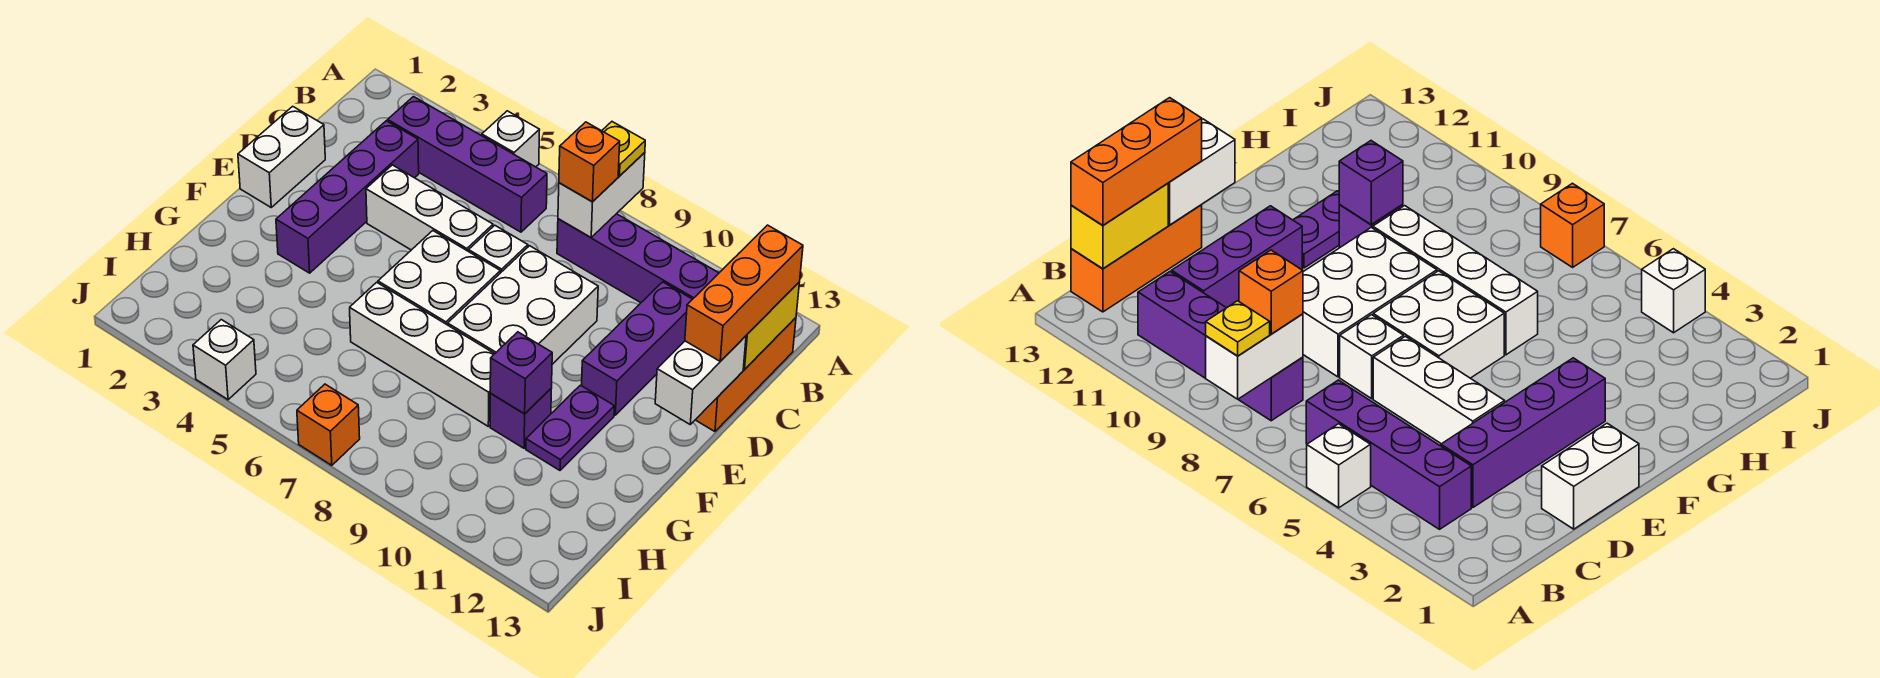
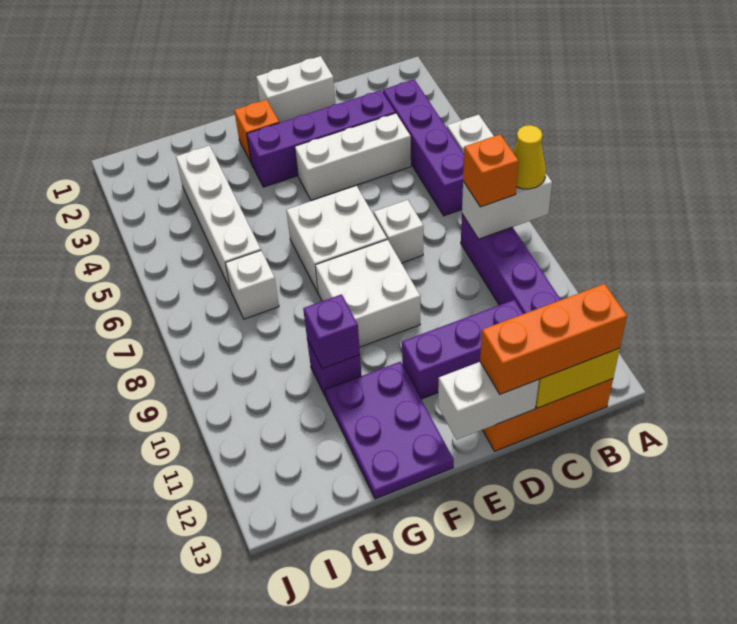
yellow plate A8 level 3 -> yellow cone A8 level 3
white brick D4:D6 level 1 -> white brick C4:E4 level 1
white brick D8:F9 level 1 -> white brick E8:F9 level 1
purple plate F11:G11 level 1 -> purple plate F11:G13 level 1
white brick G6:G9 level 1 -> white brick H3:H6 level 1
white brick J4 level 1 -> white brick H7 level 1
orange brick J7 level 1 -> orange brick F2 level 1

